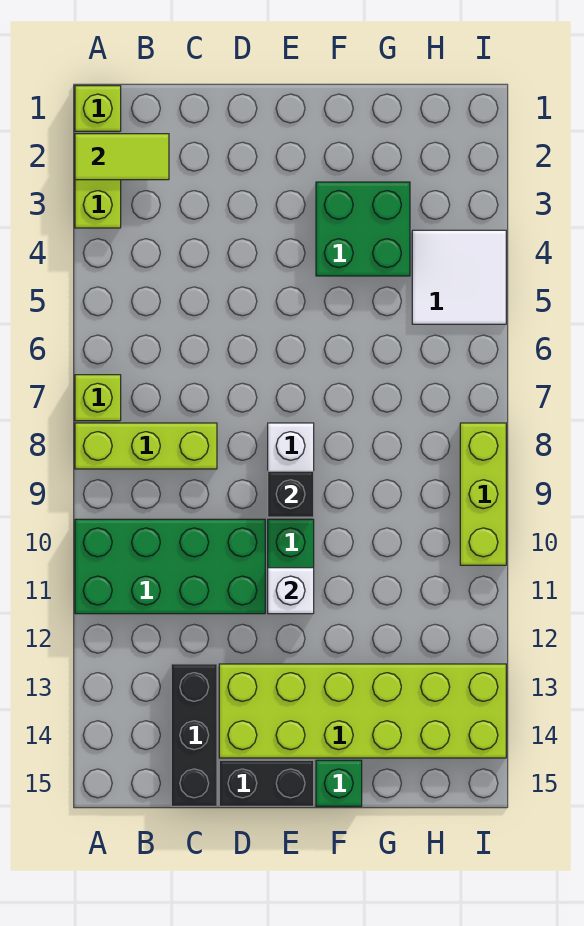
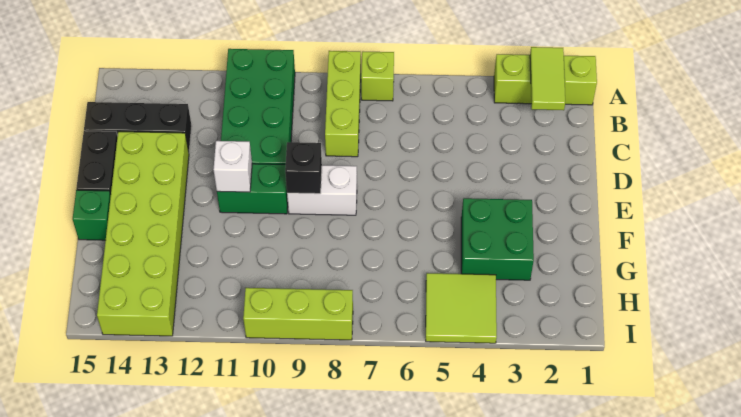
white tile H4:I5 level 1 -> lime tile H4:I5 level 1

